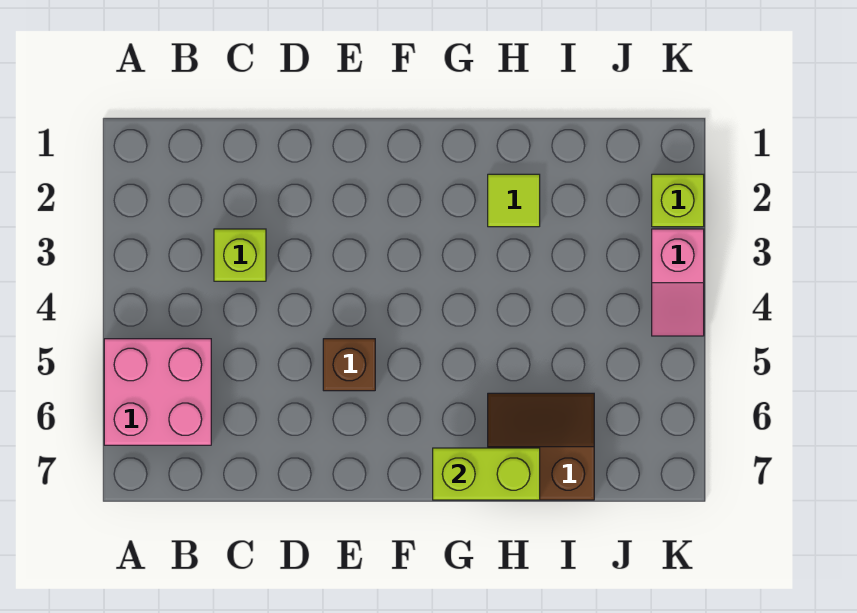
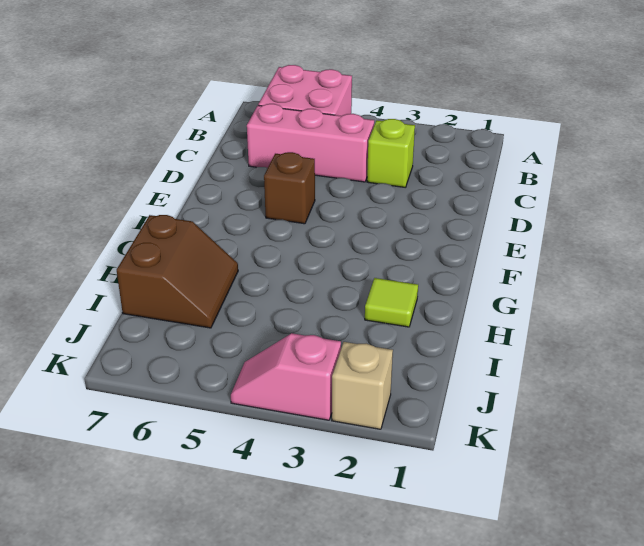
none -> pink brick C4:C6 level 1
lime brick G7:H7 level 2 -> none
lime brick K2 level 1 -> tan brick K2 level 1

